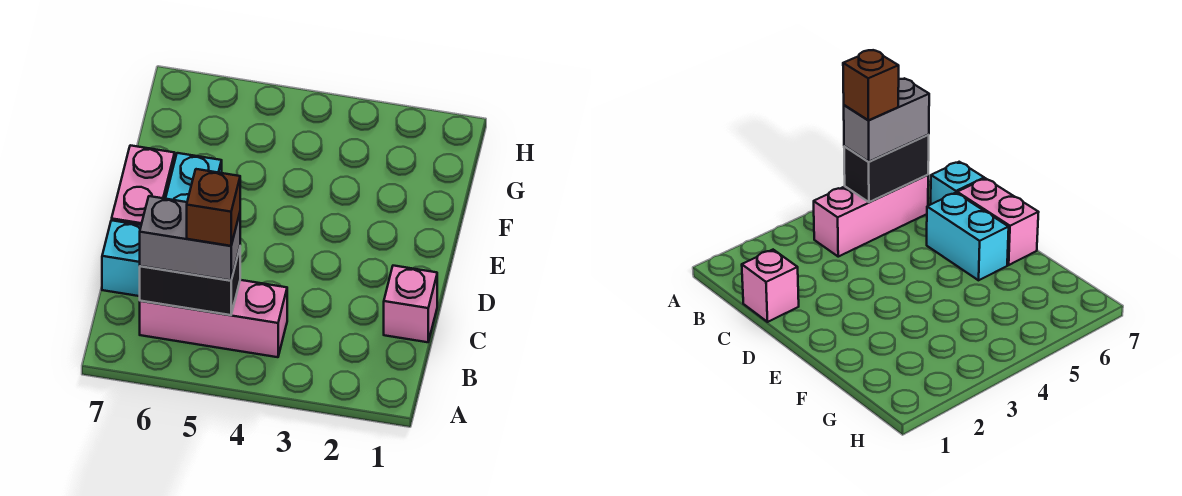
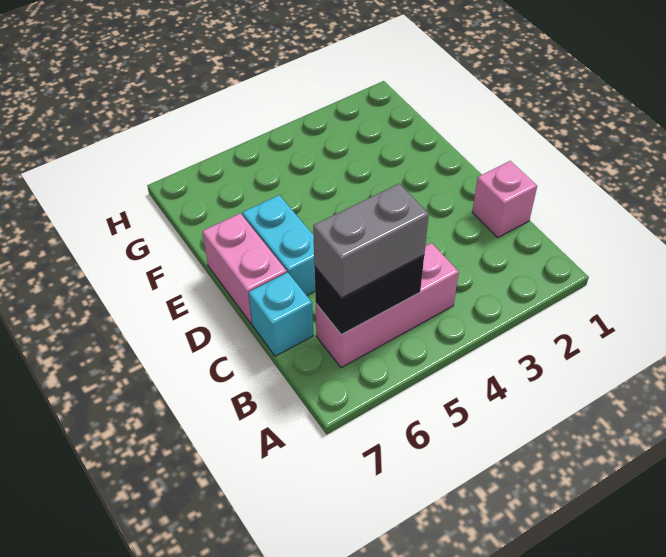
brown brick B5 level 4 -> none

